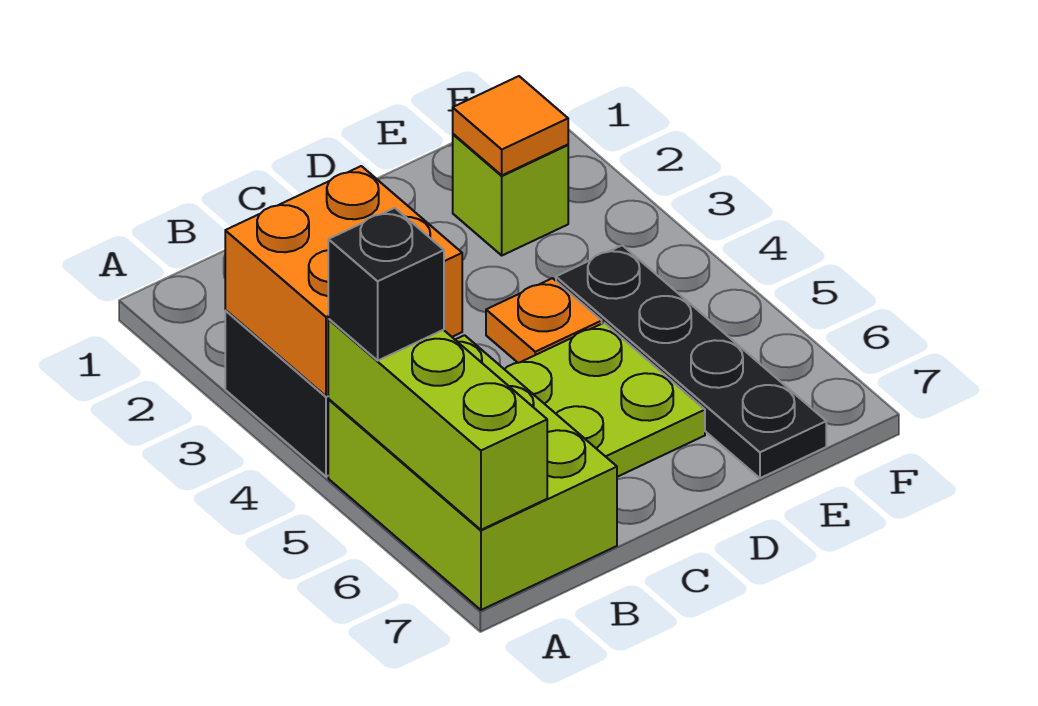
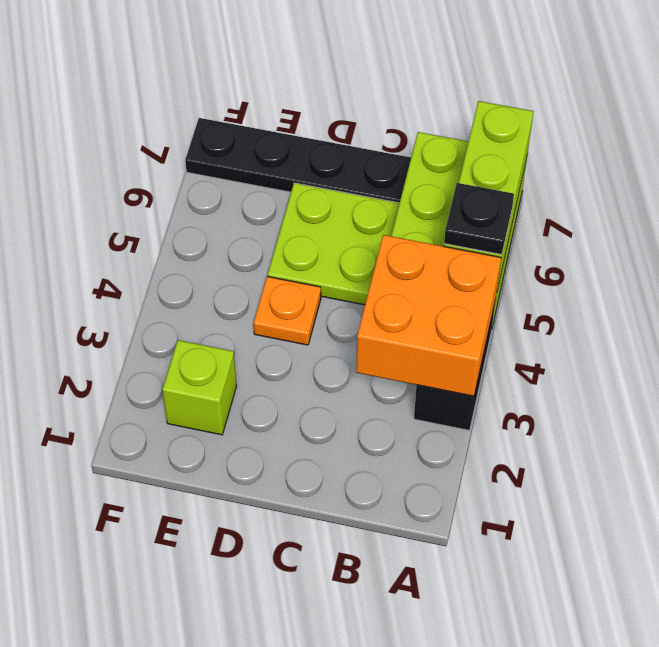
black brick A5 level 3 -> black plate A5 level 3
orange tile E2 level 2 -> none
black plate E4:E7 level 1 -> black plate C7:F7 level 1

